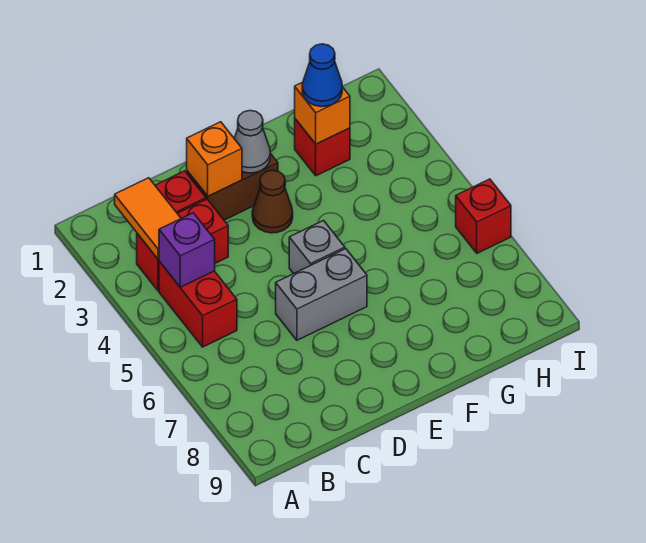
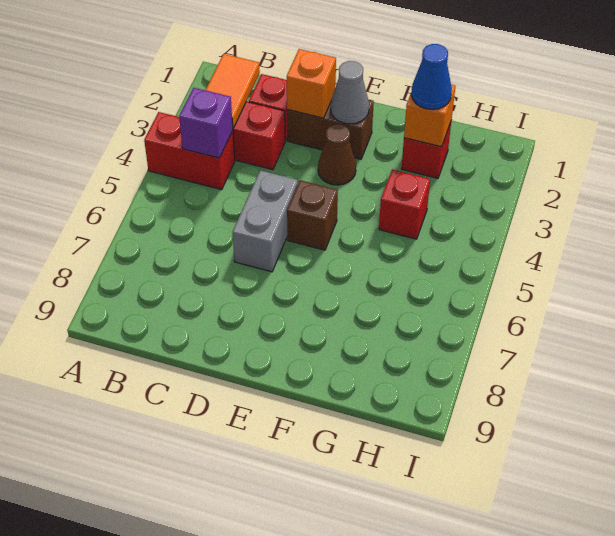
red brick B4:B5 level 1 -> red brick A4:B4 level 1
grey brick D6:E6 level 1 -> grey brick D5:D6 level 1
grey brick E5 level 1 -> brown brick E5 level 1
red brick I6 level 1 -> red brick G4 level 1

